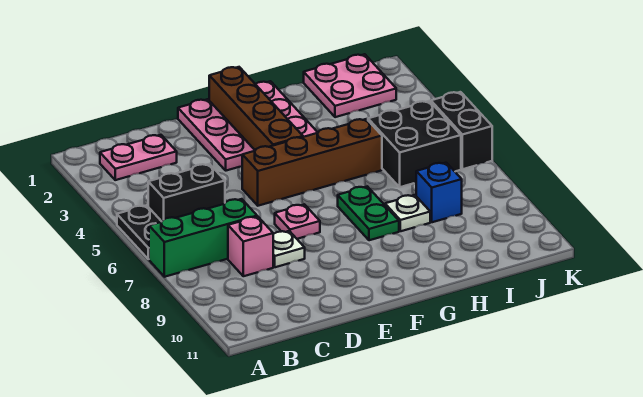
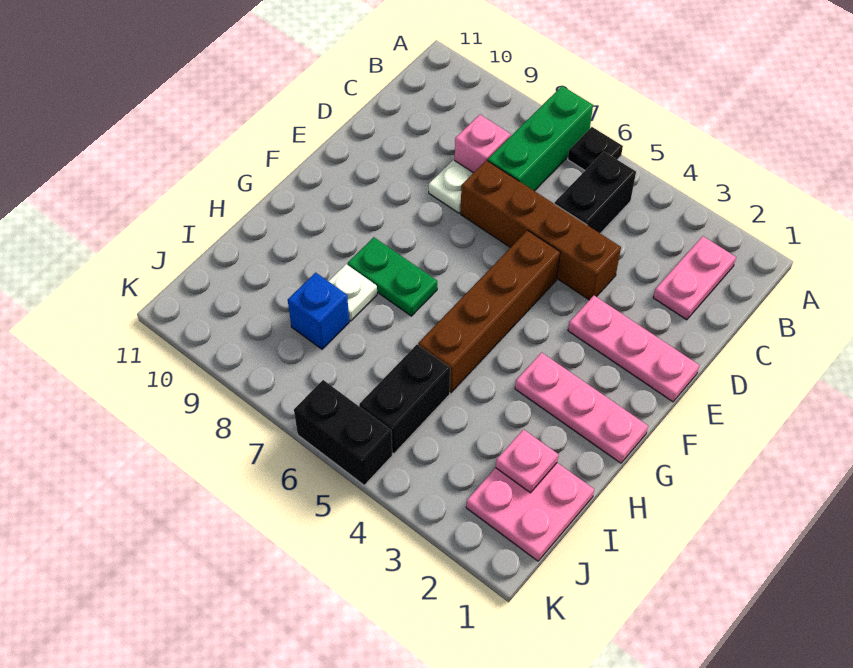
black plate A5:A6 level 1 -> black plate A6 level 1
pink plate E7 level 1 -> pink plate I2 level 2
brown brick F1:F4 level 1 -> brown brick D4:D7 level 1
black brick I5:J6 level 1 -> black brick I5:J5 level 1

